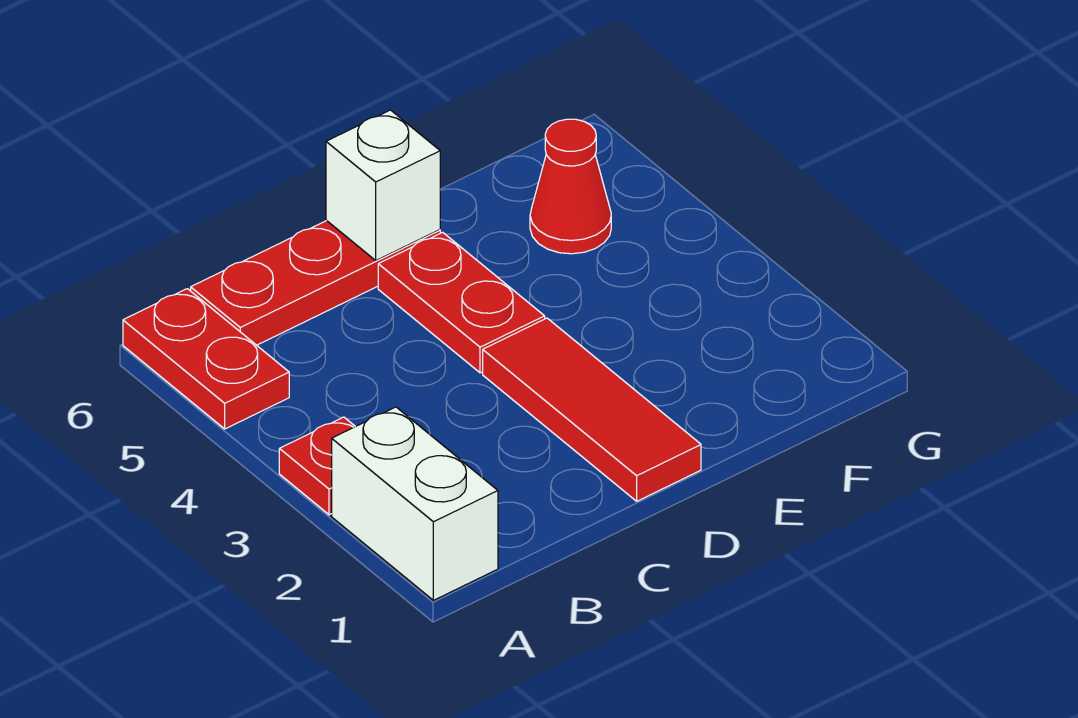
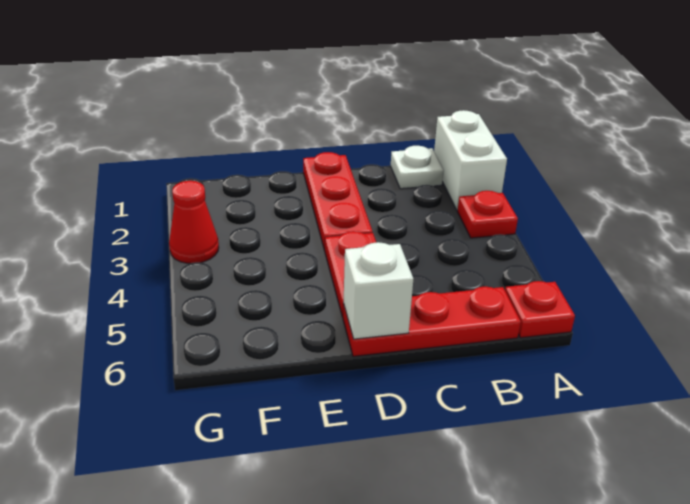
red plate A5:A6 level 1 -> red plate A6 level 1
none -> white plate B1 level 1
red tile D1:D3 level 1 -> red plate D1:D3 level 1
red cone F5 level 1 -> red cone G3 level 1

